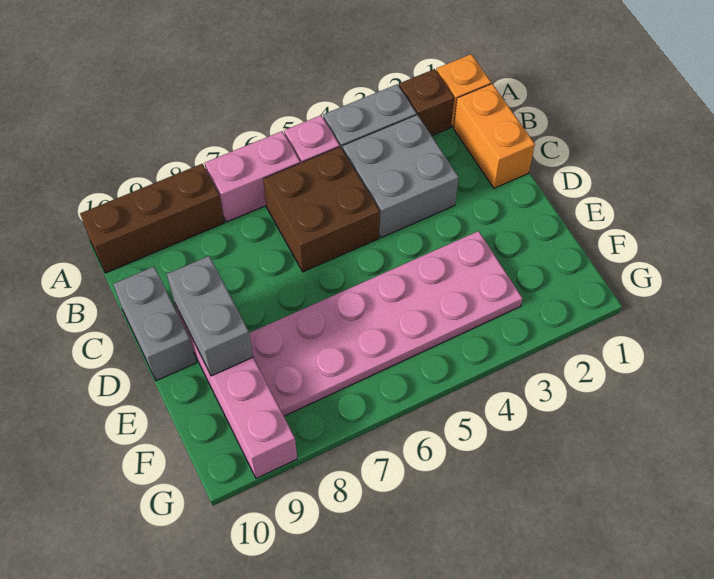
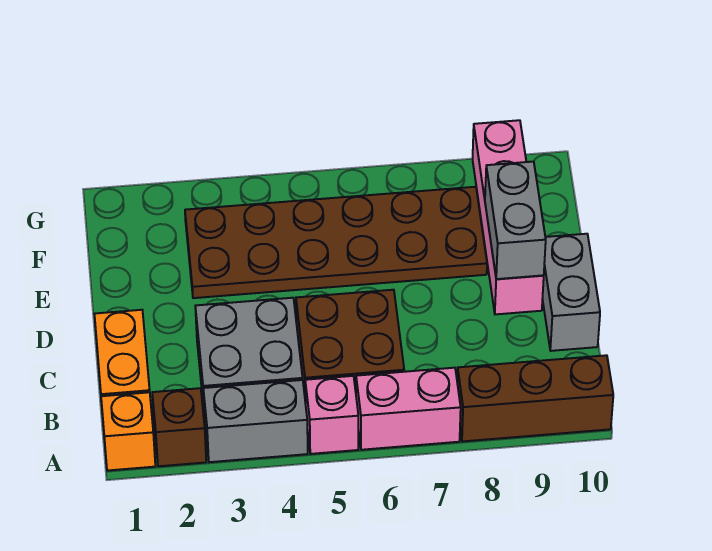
pink plate E3:F8 level 1 -> brown plate E3:F8 level 1

